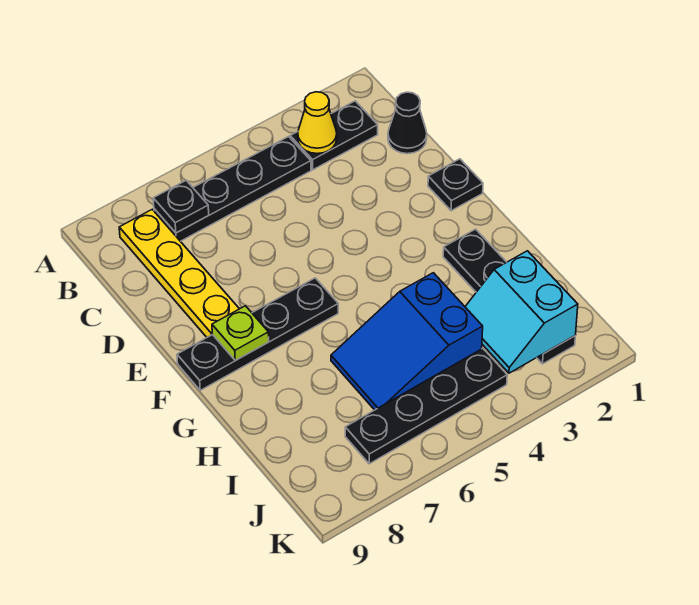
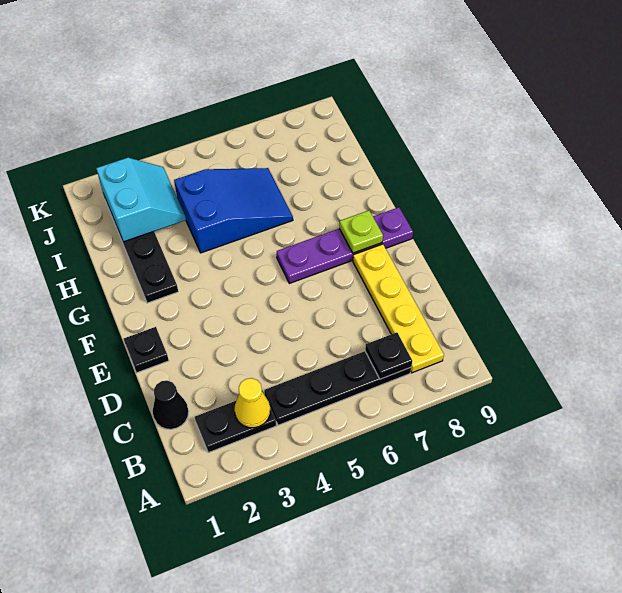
black plate F6:F9 level 1 -> purple plate F6:F9 level 1
black plate J4:J7 level 1 -> none

